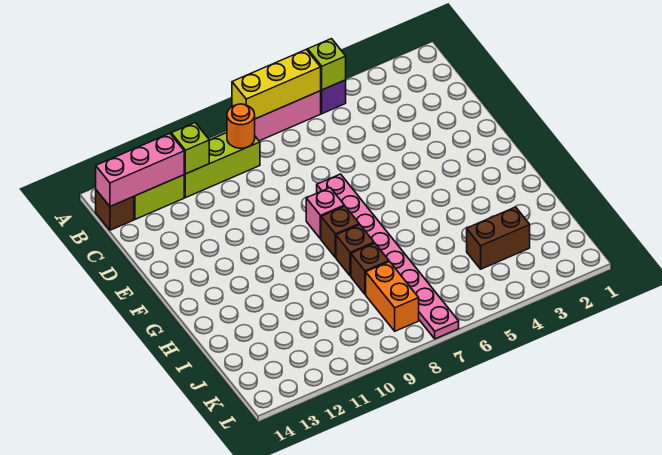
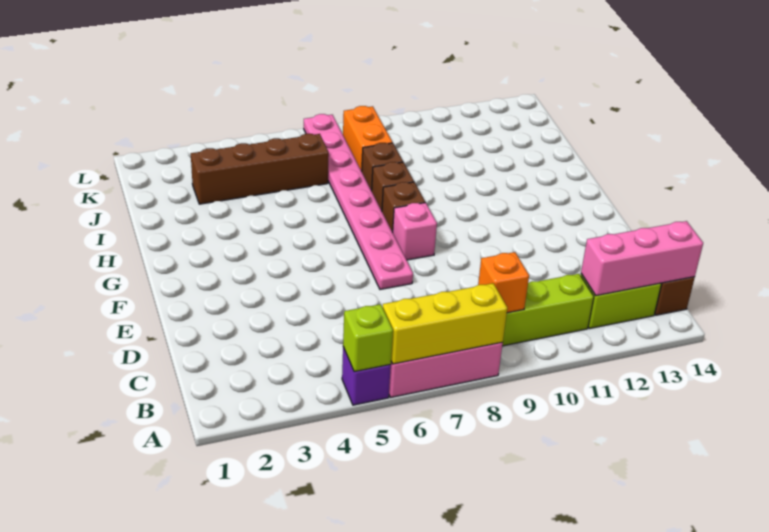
orange round brick B9 level 2 -> orange brick B9 level 2
lime brick B11 level 2 -> none
brown brick J3:J4 level 1 -> brown brick J3:J6 level 1

